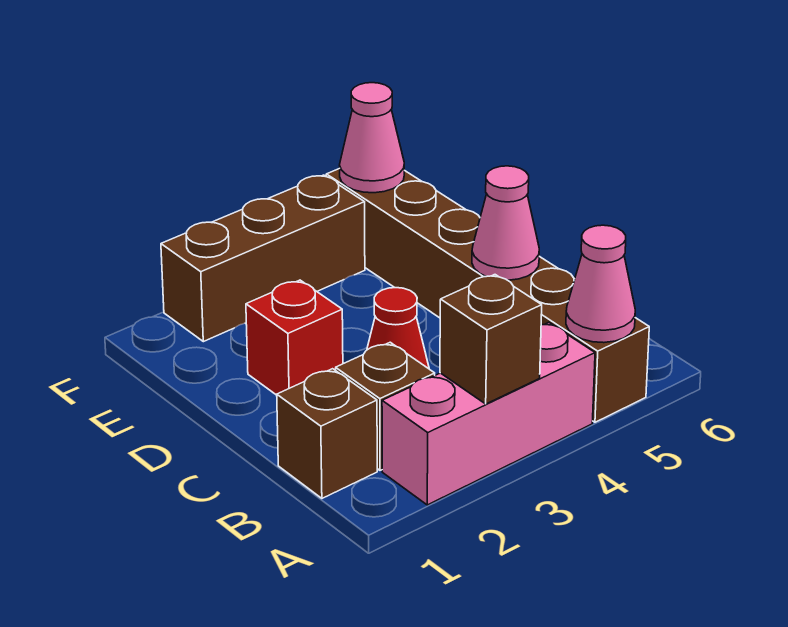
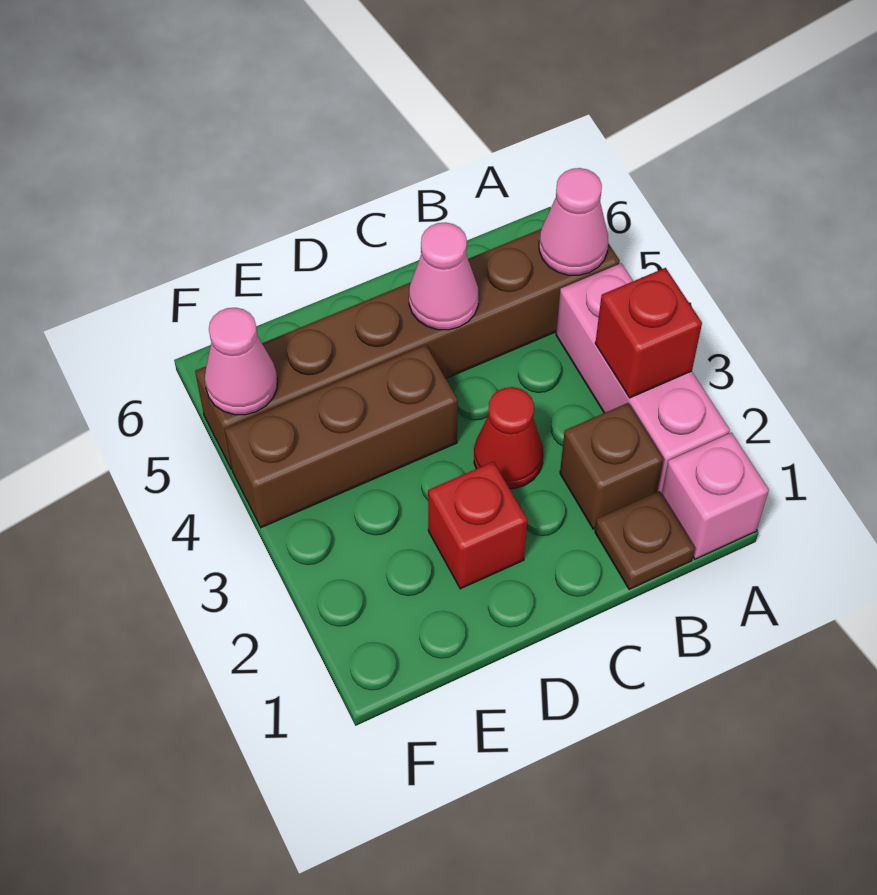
none -> pink brick A1 level 1
brown brick A3 level 2 -> red brick A3 level 2
brown brick B1 level 1 -> brown plate B1 level 1
brown brick F2:F4 level 1 -> brown brick D4:F4 level 1

